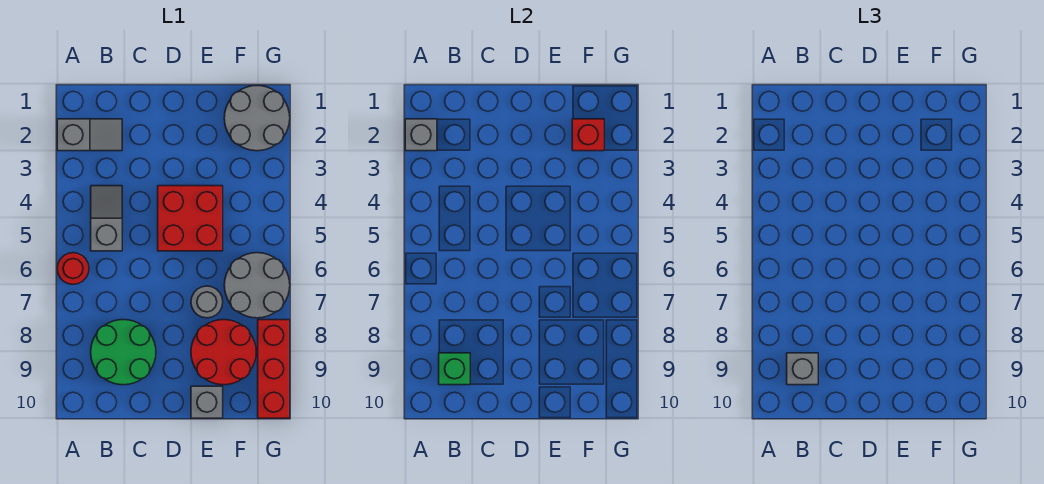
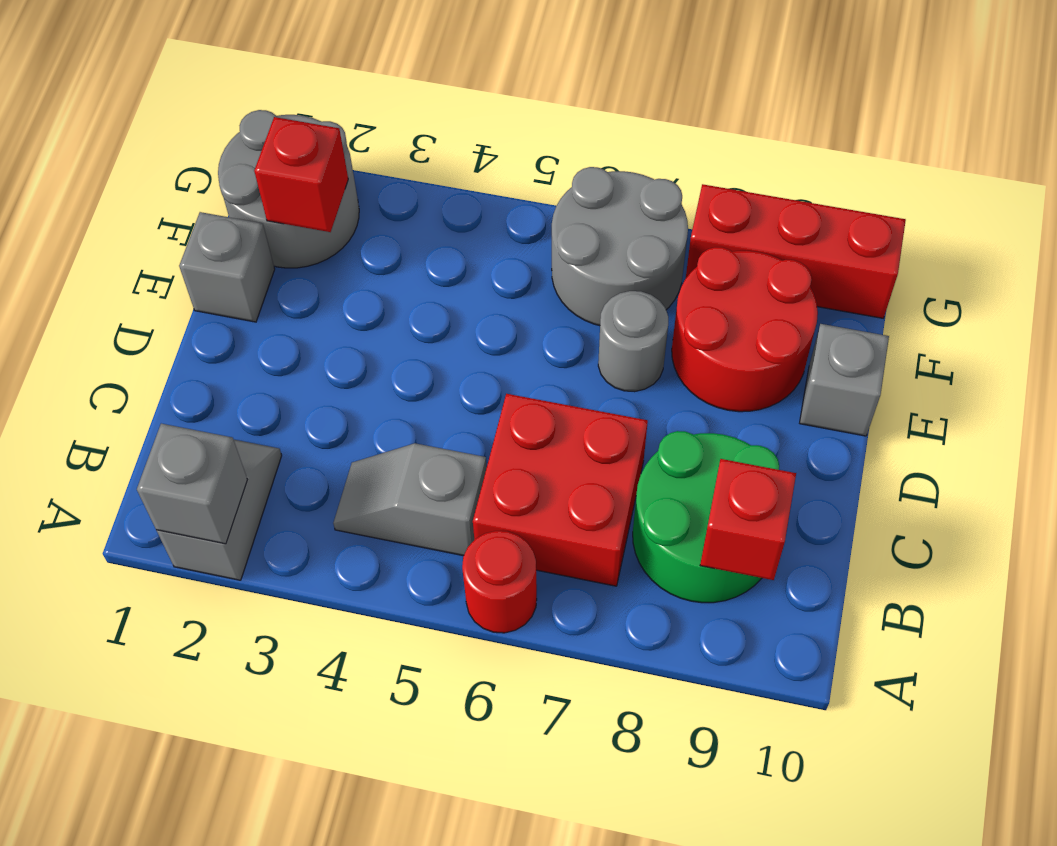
green brick B9 level 2 -> red brick B9 level 2
grey brick B9 level 3 -> grey brick E1 level 1
red brick D4:E5 level 1 -> red brick B6:C7 level 1

